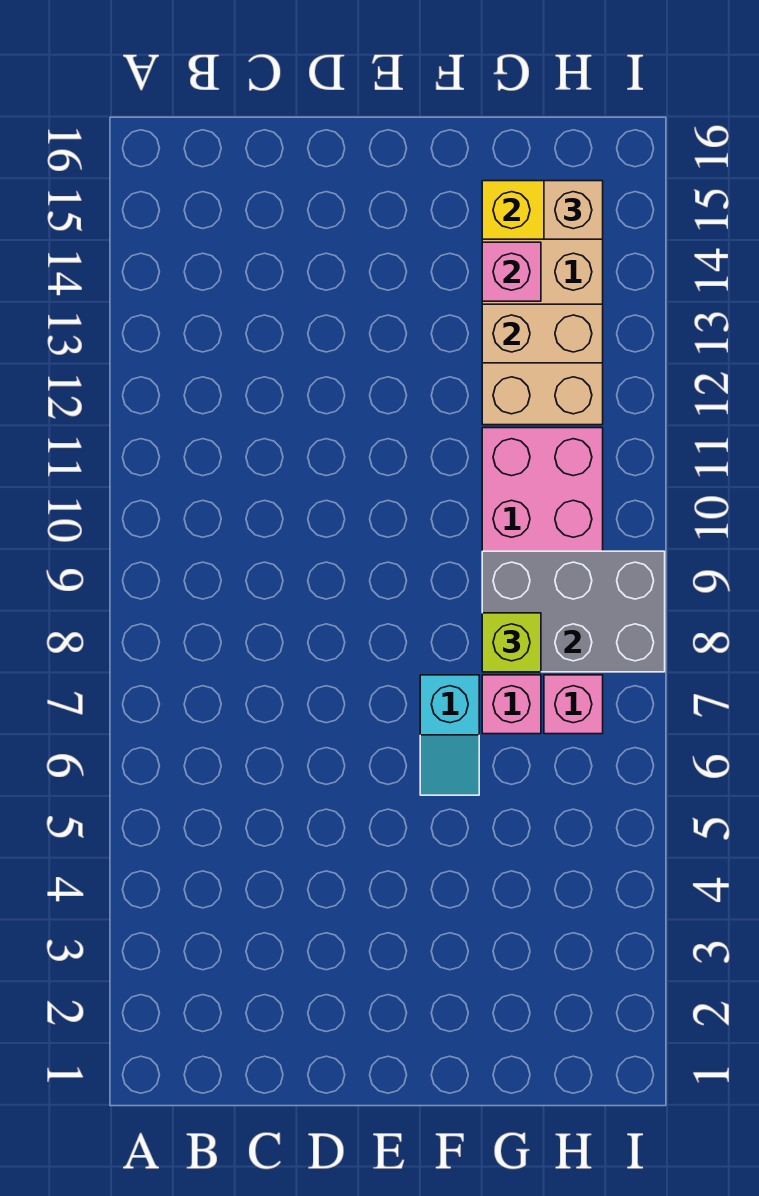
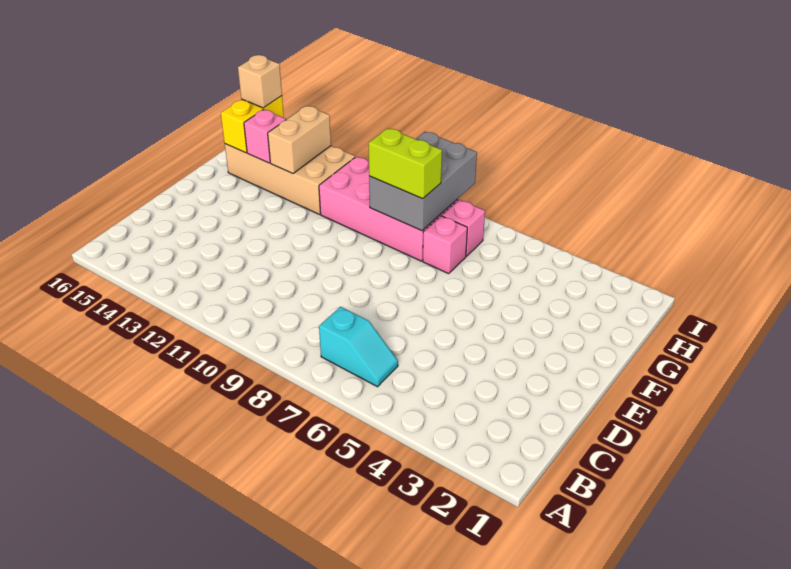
cyan slope F6:F7 level 1 top 7 -> cyan slope B6:B7 level 1 top 7
lime brick G8 level 3 -> lime brick G8:G9 level 3

